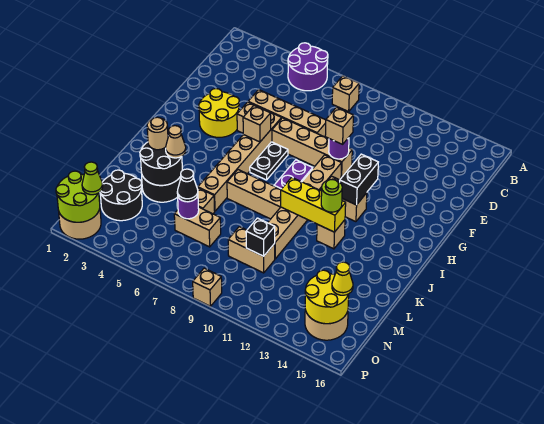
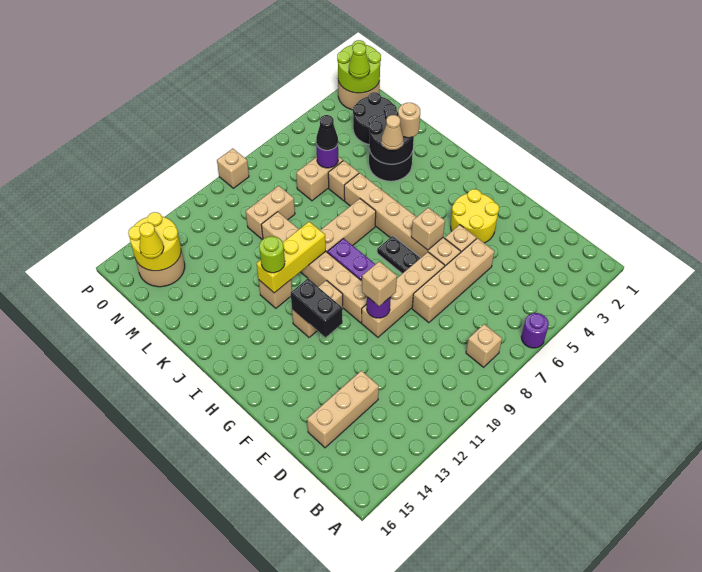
purple round brick A5:B6 level 1 -> purple round brick A6 level 1
none -> tan brick D13:D15 level 1
black brick M10 level 2 -> none

